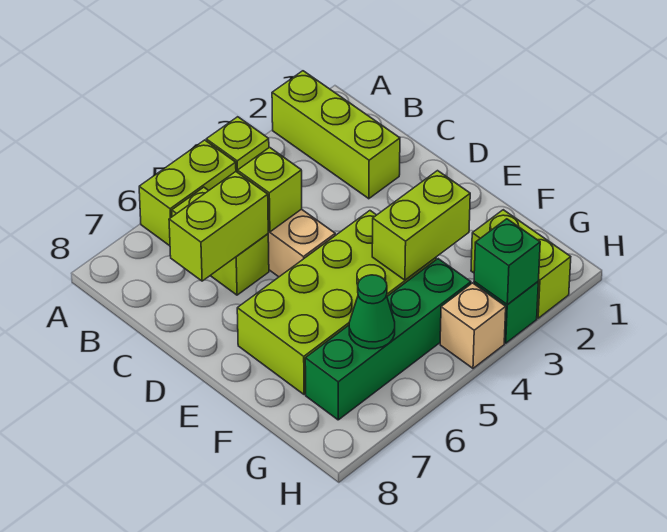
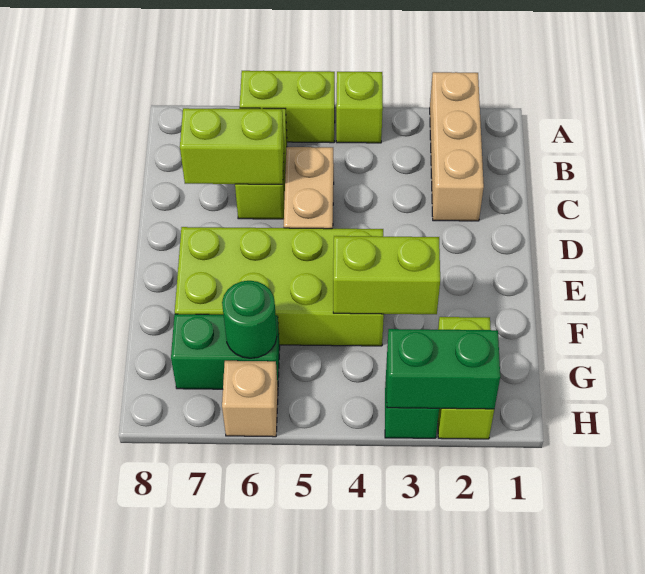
lime brick A2:C2 level 1 -> tan brick A2:C2 level 1
lime brick C5 level 2 -> none
green brick G4:G7 level 1 -> green brick G6:G7 level 1
green cone G6 level 2 -> green round brick G6 level 2
green brick H3 level 2 -> green brick H2:H3 level 2
tan brick H4 level 1 -> tan brick H6 level 1

